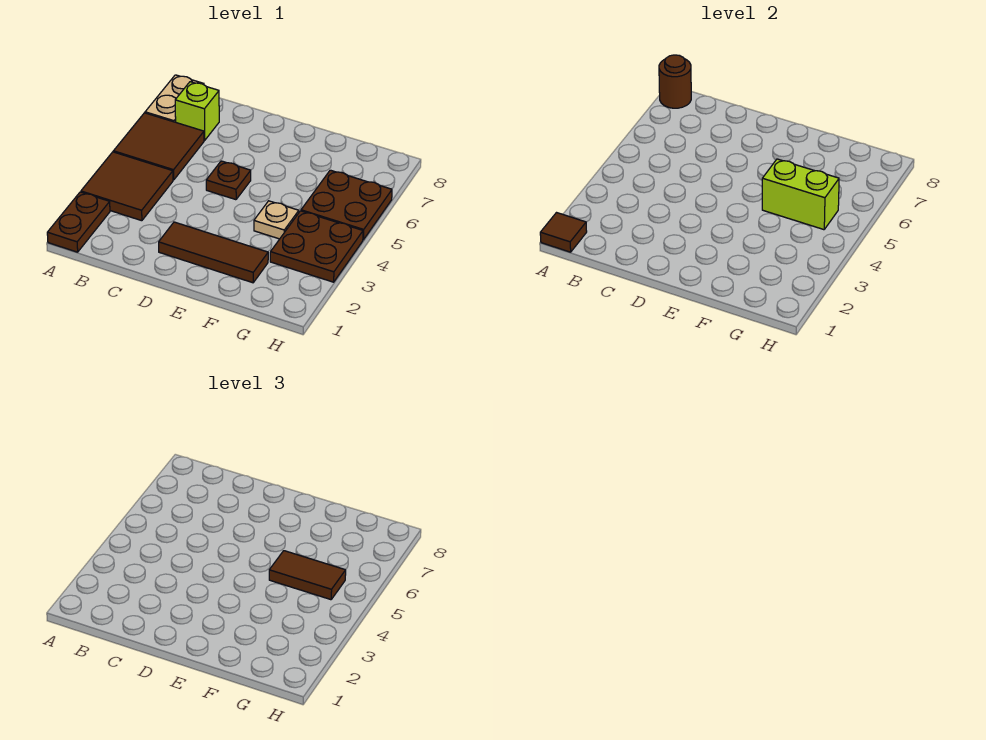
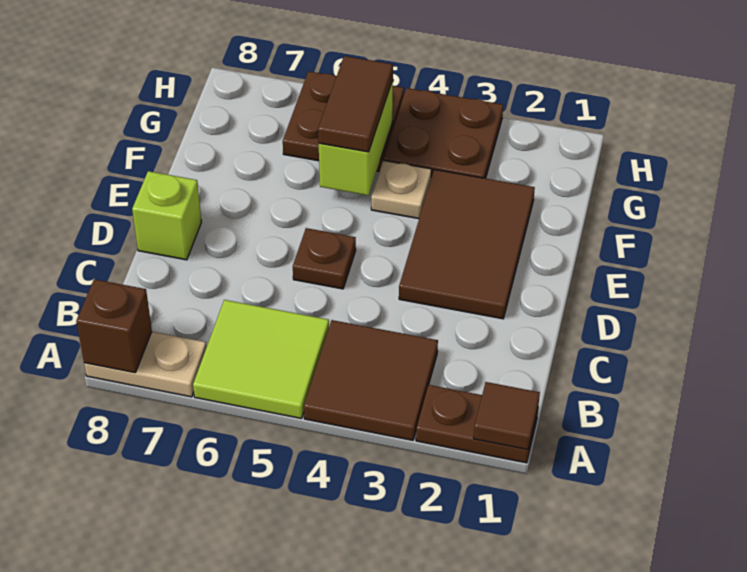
brown tile A5:B6 level 1 -> lime tile A5:B6 level 1
brown round brick A8 level 2 -> brown brick A8 level 2
lime brick B7 level 1 -> lime brick D8 level 1
brown tile D2:F2 level 1 -> brown tile D2:F3 level 1

